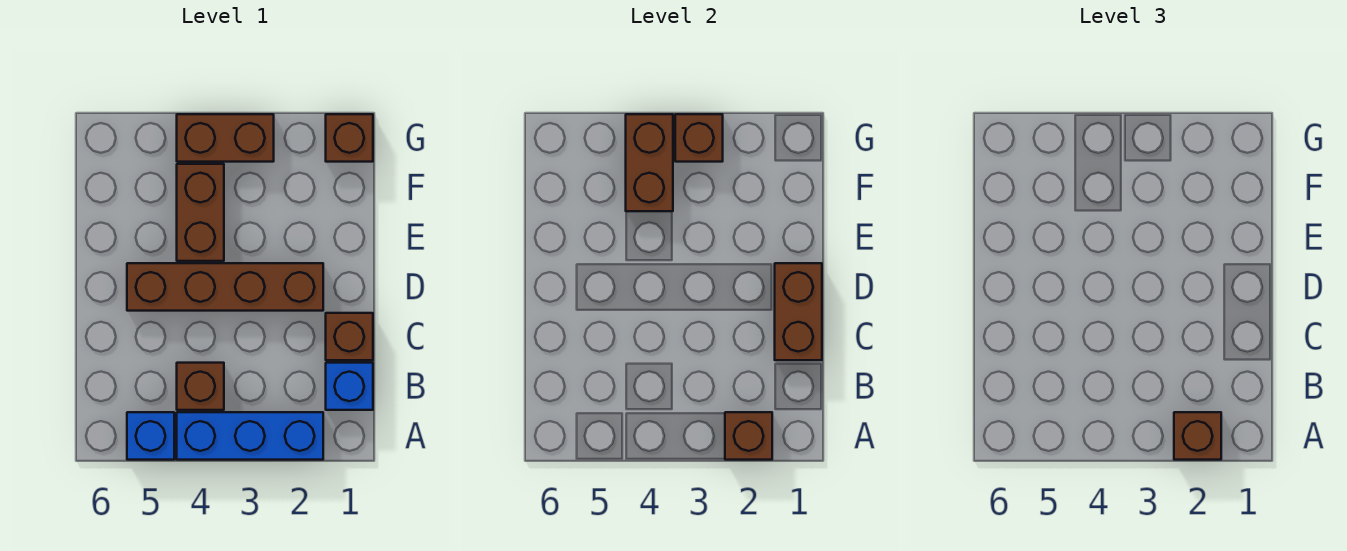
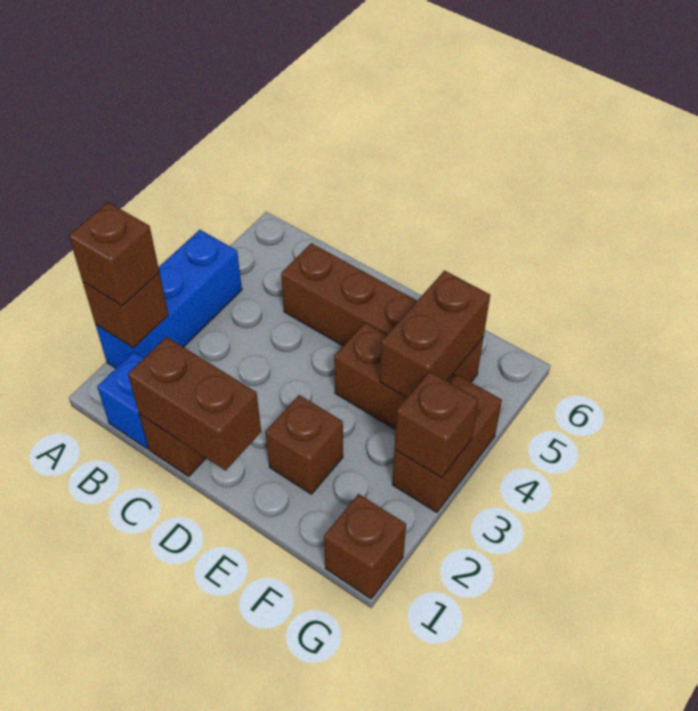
blue brick A5 level 1 -> none
brown brick B4 level 1 -> brown brick E2 level 1
brown brick D2:D5 level 1 -> brown brick C5:F5 level 1
brown brick F4:G4 level 2 -> brown brick F4:F5 level 2

